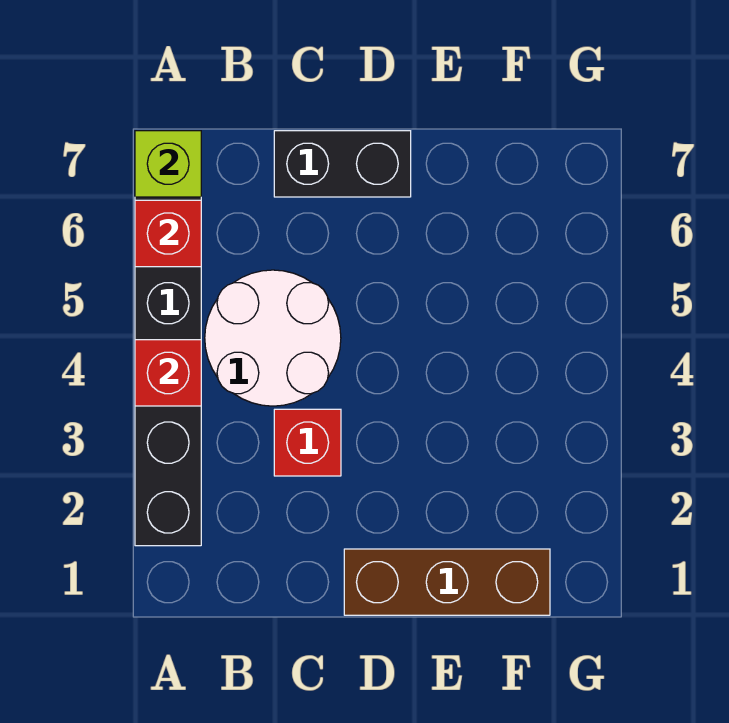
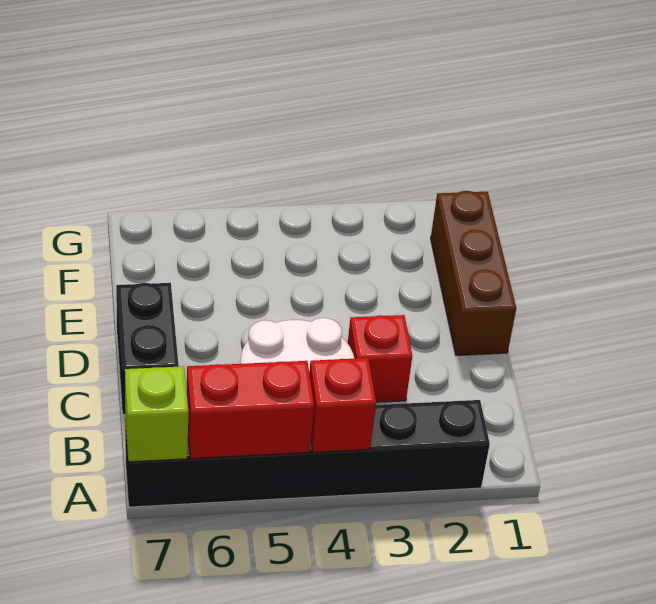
red brick A6 level 2 -> red brick A5:A6 level 2

